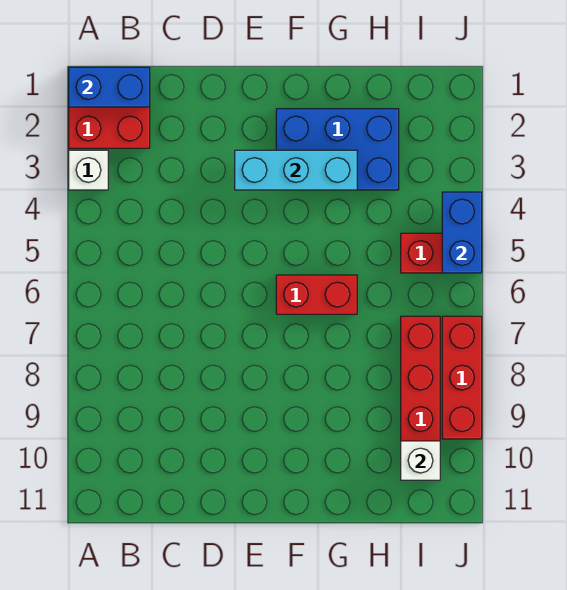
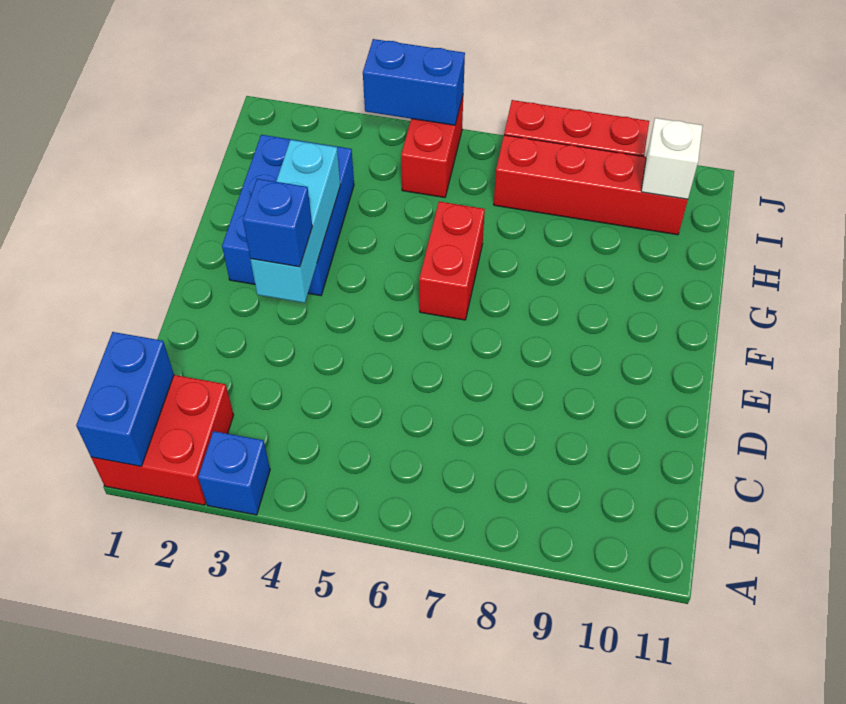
white brick A3 level 1 -> blue brick A3 level 1
none -> blue brick E3 level 3

